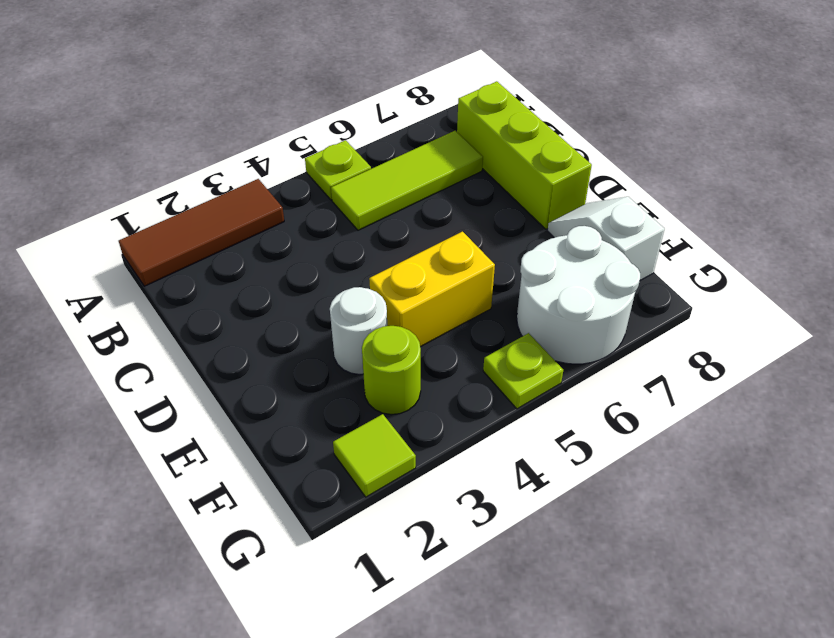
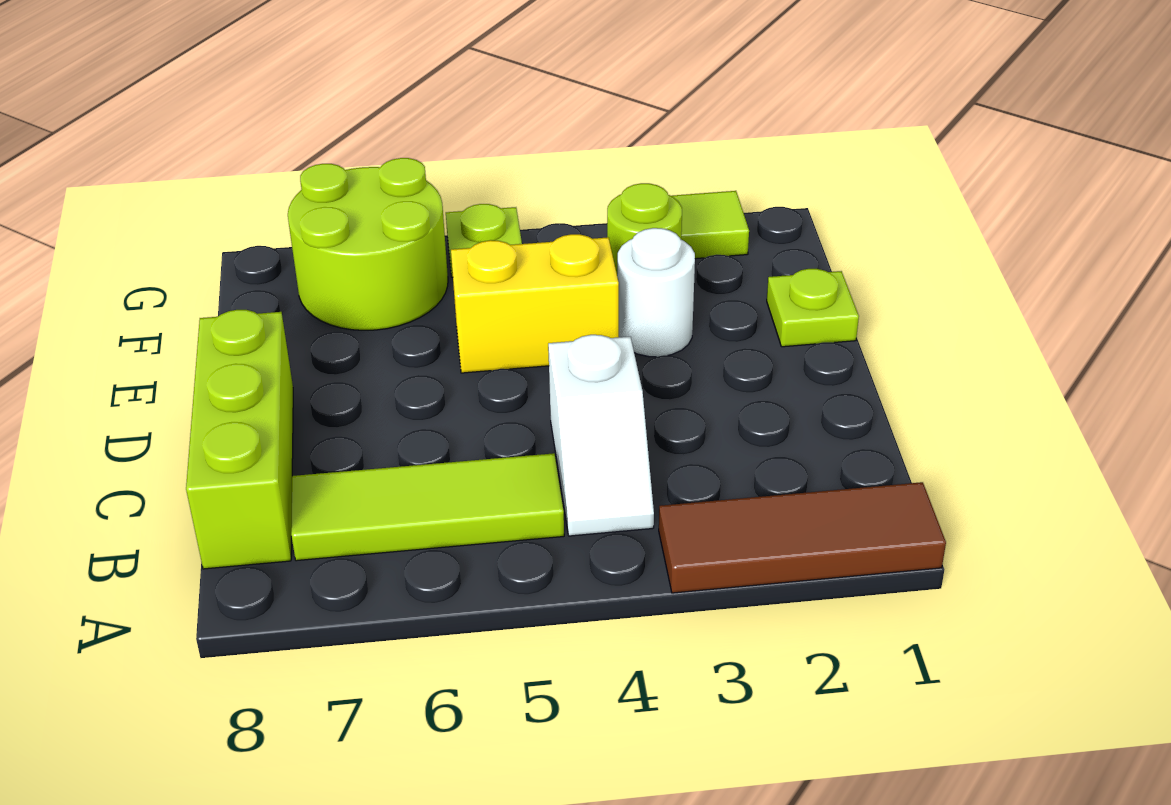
lime plate A5 level 1 -> lime plate E1 level 1
white slope E8:F8 level 1 top F -> white slope B4:C4 level 1 top C
white round brick F6:G7 level 1 -> lime round brick F6:G7 level 1

